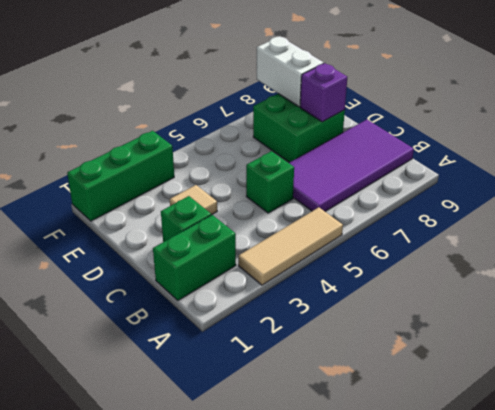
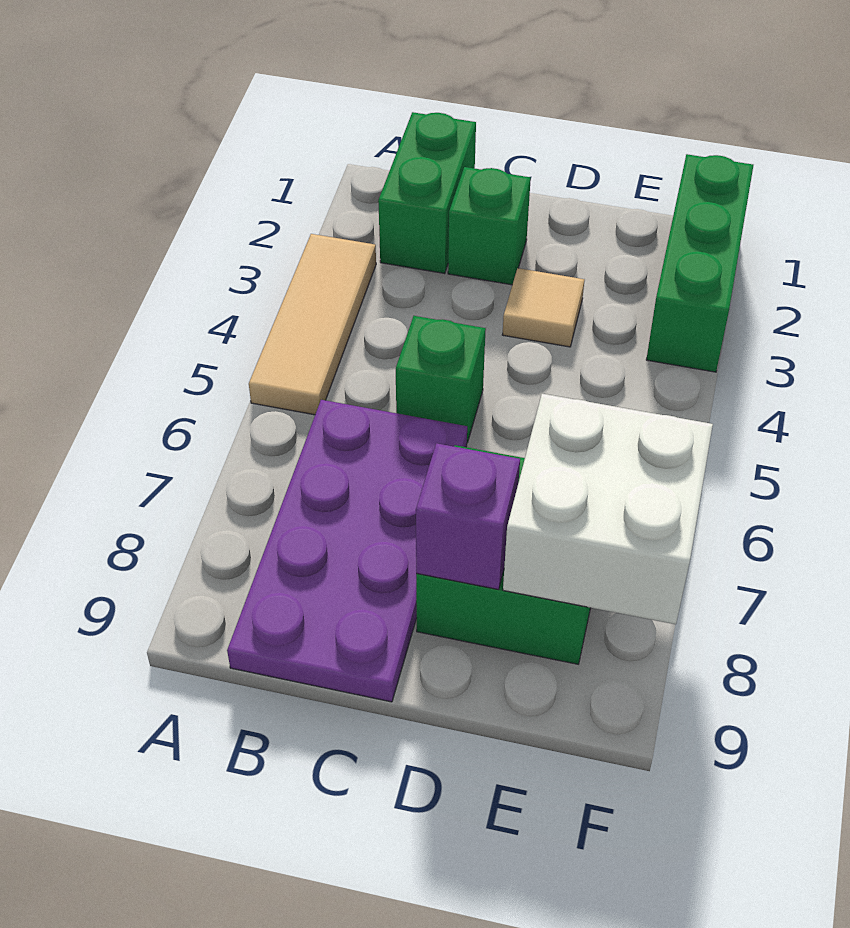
purple tile B6:C9 level 1 -> purple plate B6:C9 level 1
white brick E8:F8 level 2 -> white brick E7:F8 level 2

